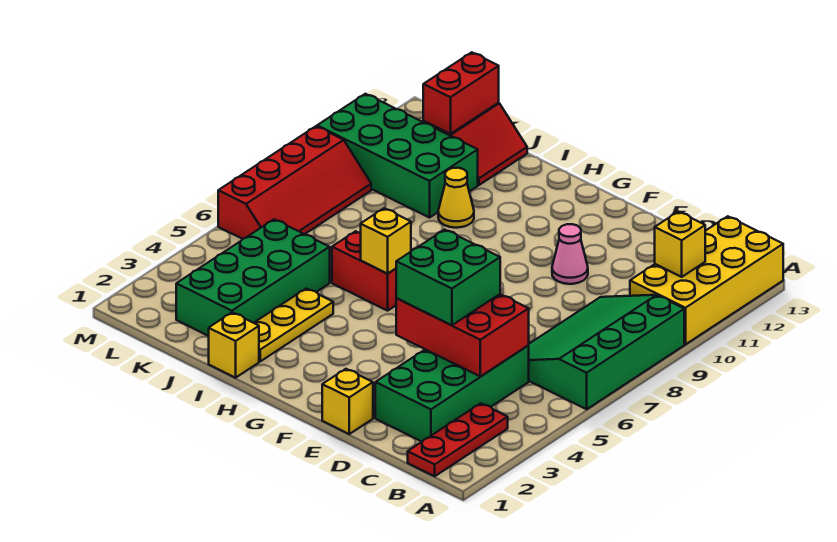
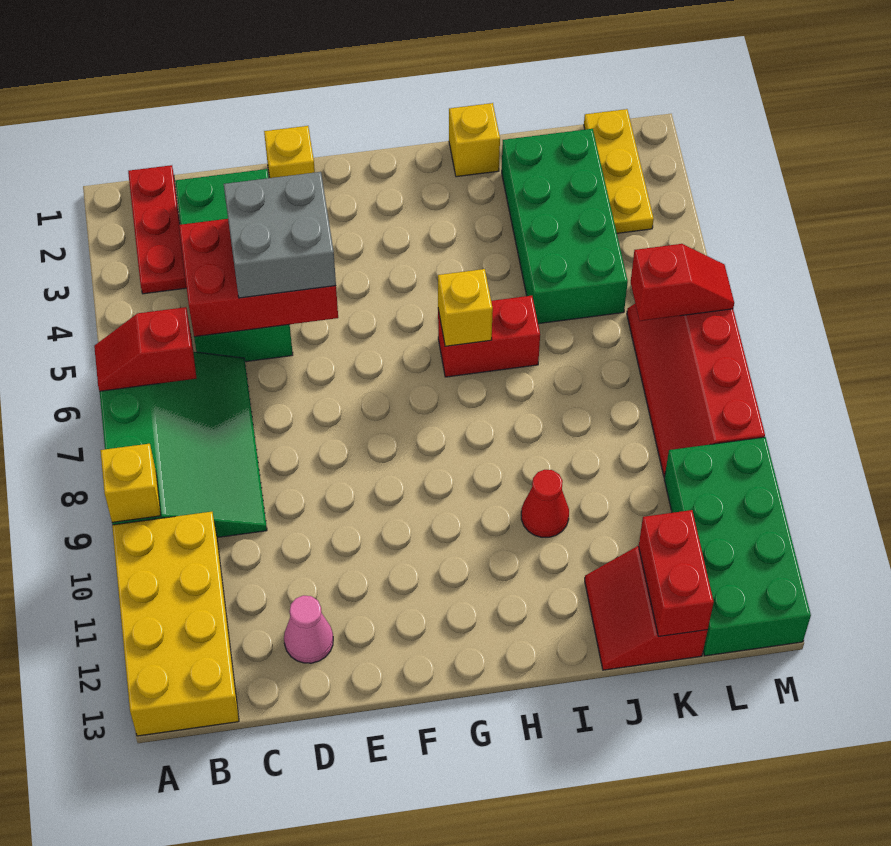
none -> red slope A6:B6 level 2 top B
yellow brick B11 level 2 -> yellow brick A9 level 2
green brick D4:E5 level 3 -> grey brick D4:E5 level 3
pink cone E10 level 1 -> pink cone D12 level 1
yellow plate I2:I4 level 1 -> yellow plate L1:L3 level 1
yellow cone I10 level 1 -> red cone I10 level 1
green brick J10:M11 level 1 -> green brick L10:M13 level 1
none -> red slope L6:M6 level 2 top L

